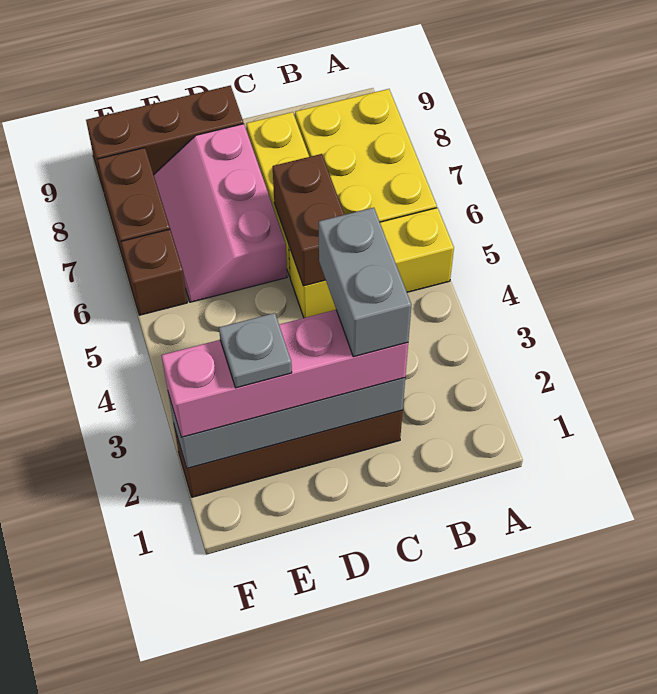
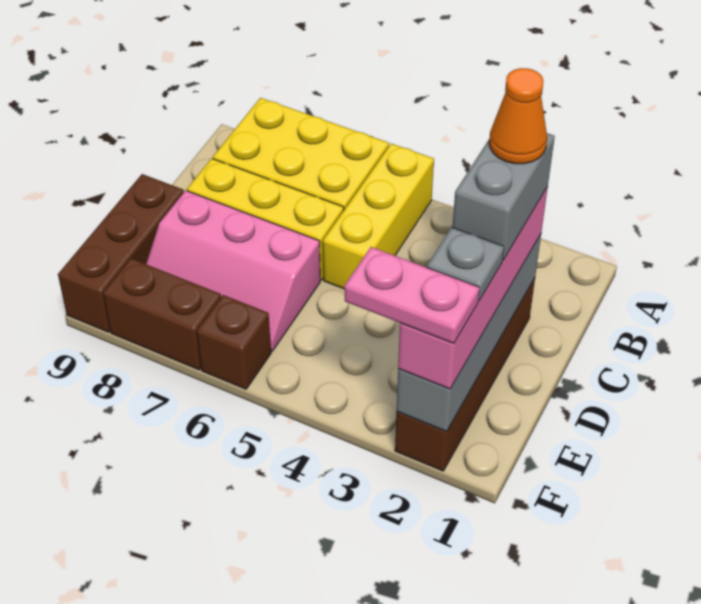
grey brick C2:C3 level 4 -> grey brick C2:D2 level 4
none -> orange cone C2 level 5
brown brick C5:C6 level 2 -> none
none -> pink plate F2:F3 level 4

